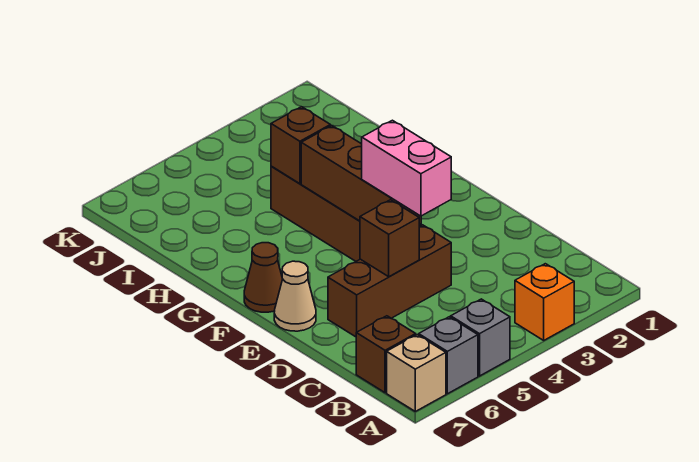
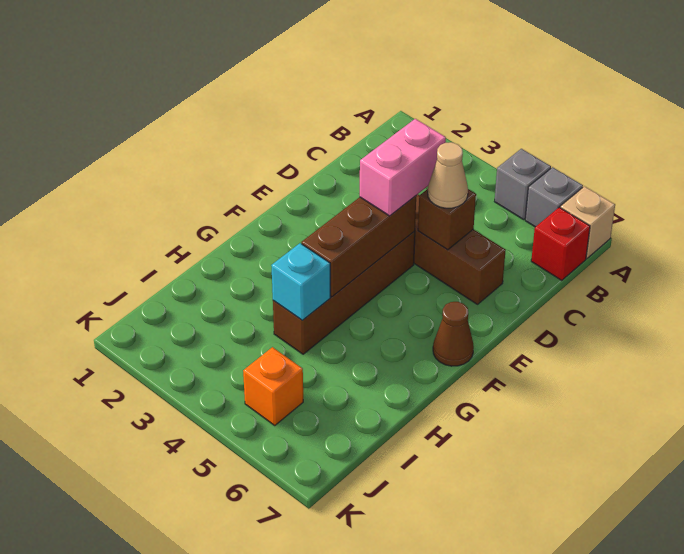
orange brick A3 level 1 -> orange brick J5 level 1
brown brick B7 level 1 -> red brick B7 level 1
tan cone E7 level 1 -> tan cone D5 level 3
brown brick H4 level 2 -> cyan brick H4 level 2

